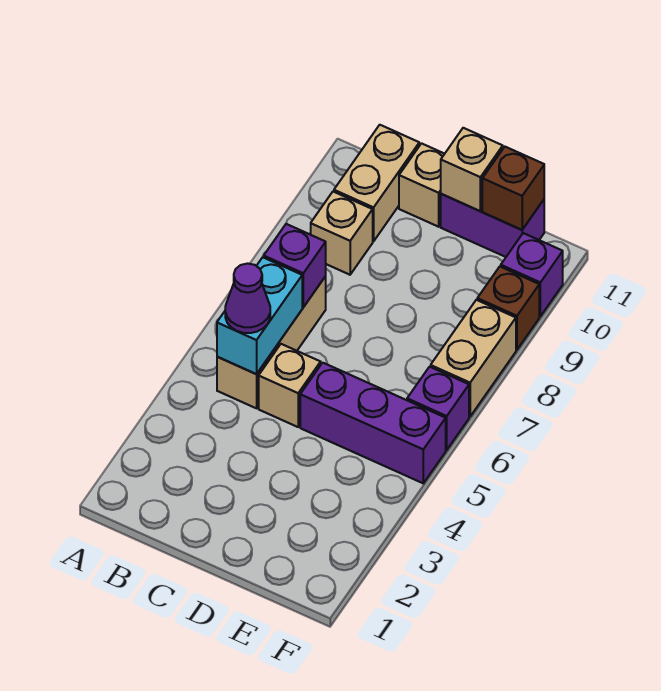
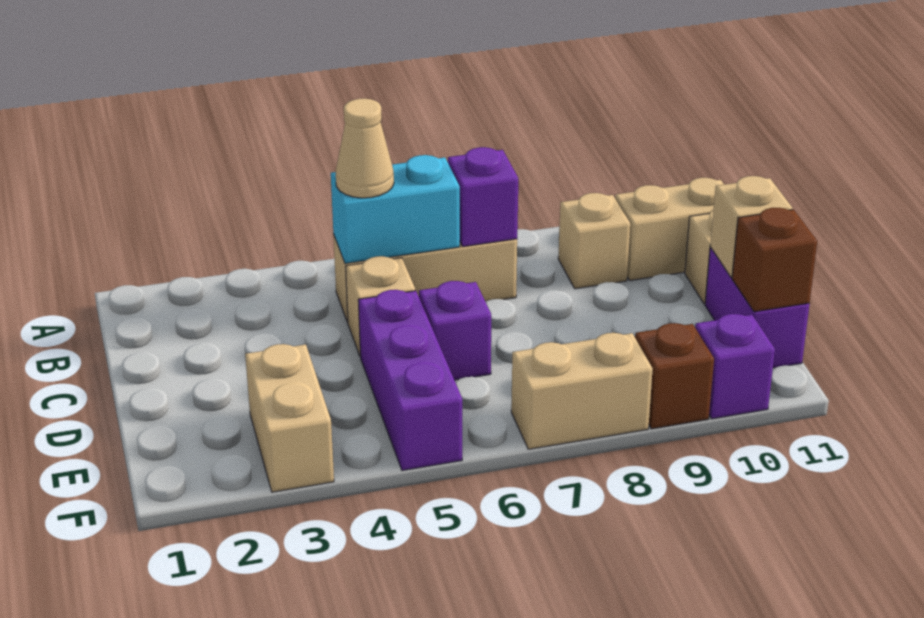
purple cone B5 level 3 -> tan cone B5 level 3
none -> tan brick E3:F3 level 1
purple brick F6 level 1 -> purple brick D6 level 1

